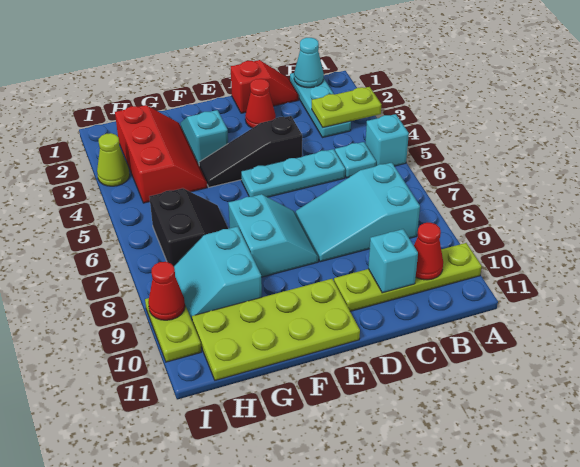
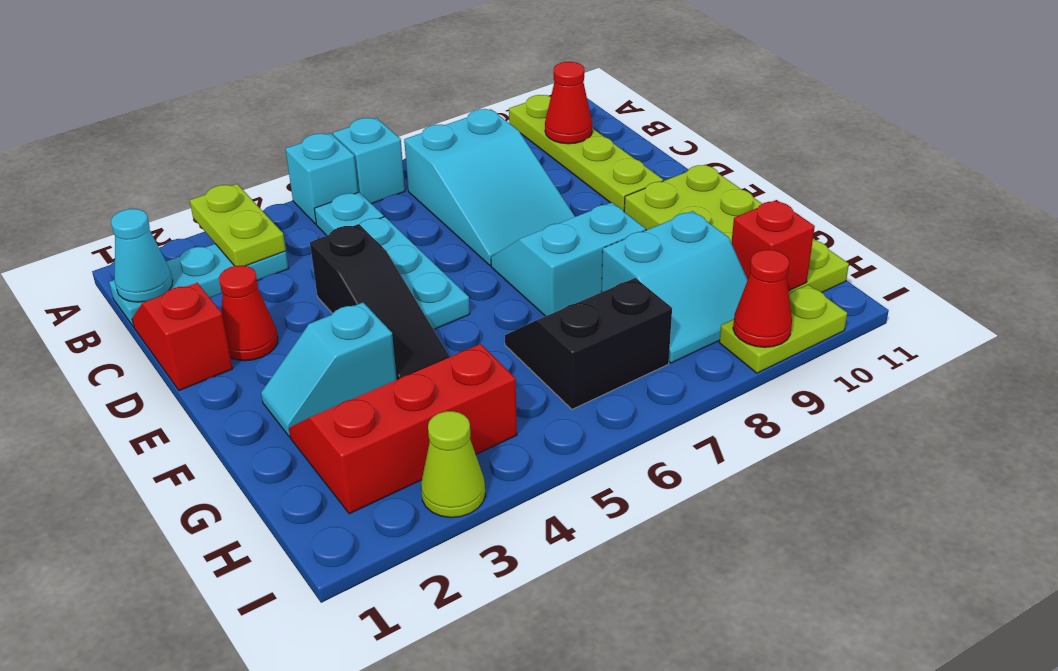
cyan brick C10 level 2 -> cyan brick A6 level 1
none -> red brick H10 level 2

